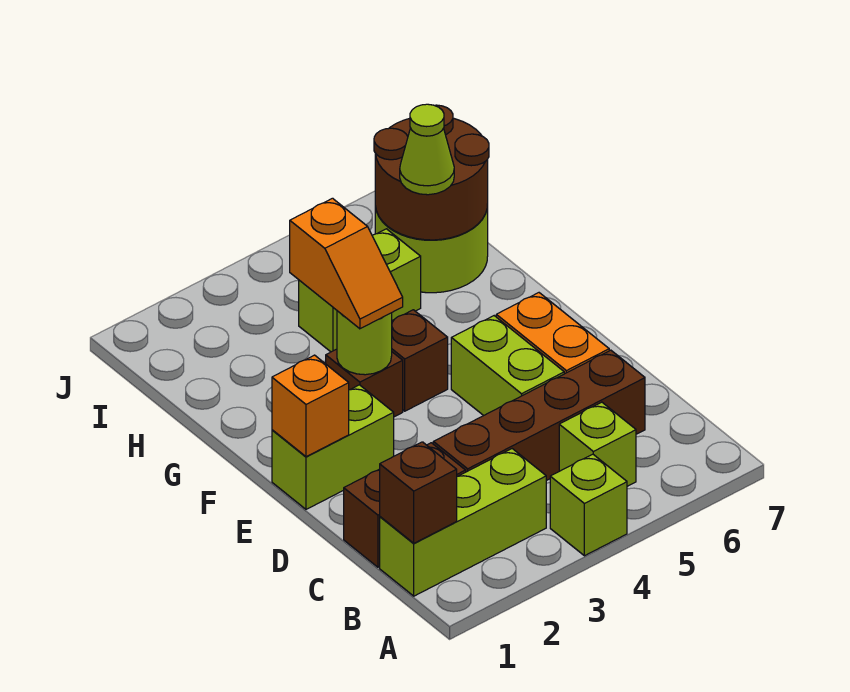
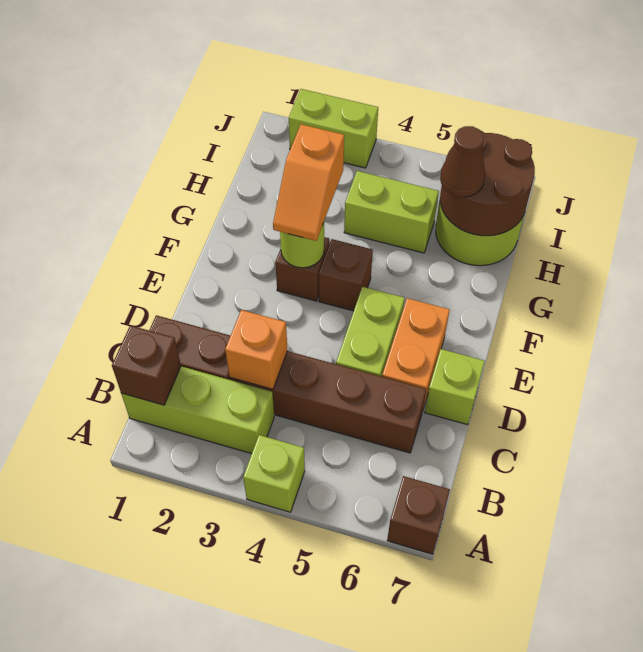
none -> brown brick A7 level 1
lime brick B5 level 1 -> lime brick D7 level 1
lime brick E1:E2 level 1 -> lime brick J2:J3 level 1
orange brick E1 level 2 -> orange brick C3 level 2
lime cone H6 level 3 -> brown cone H6 level 3

